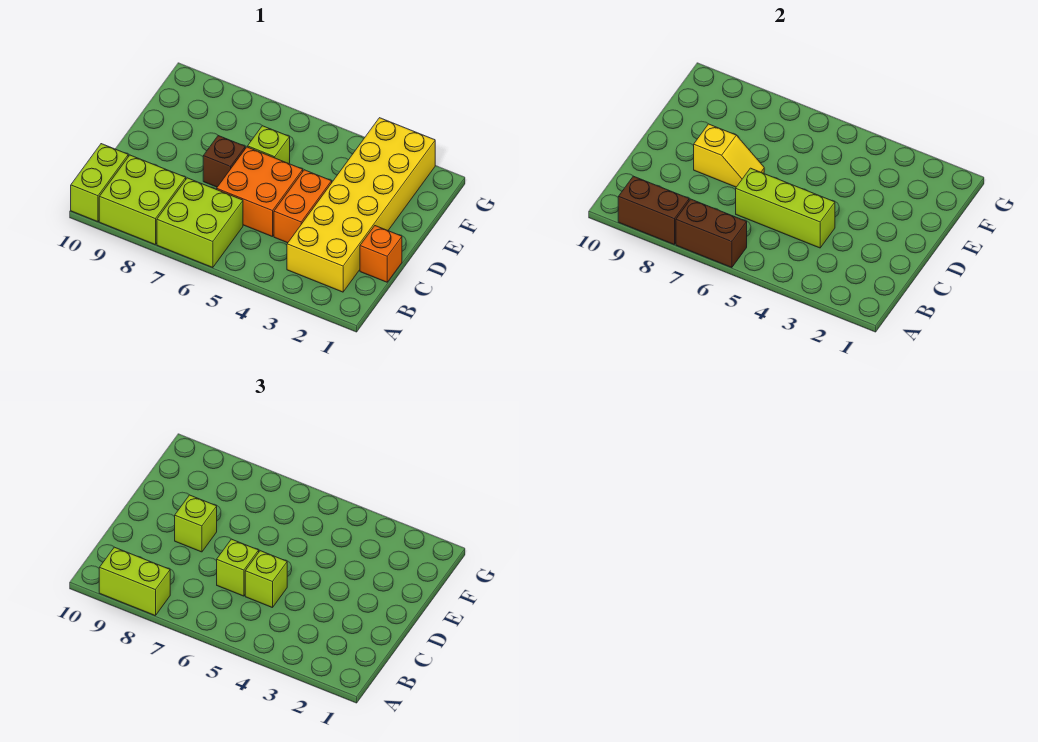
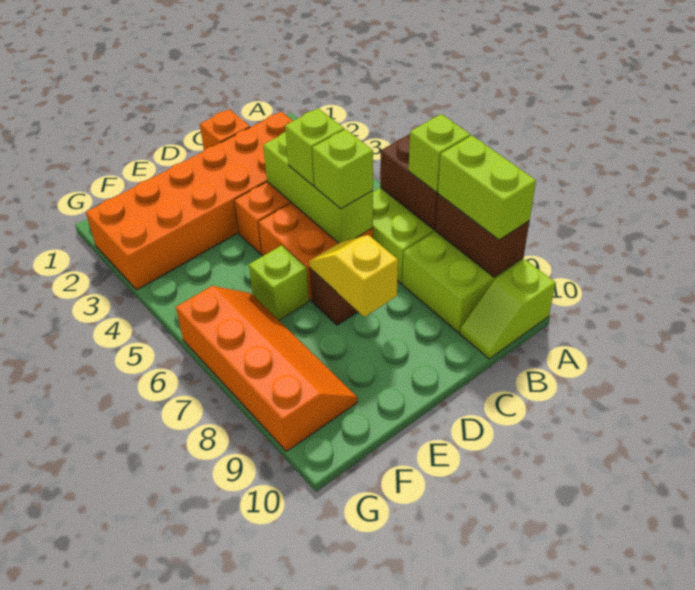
lime brick A10:B10 level 1 -> lime slope A10:B10 level 1 top A
yellow brick B2:G3 level 1 -> orange brick B2:G3 level 1
lime brick D8 level 3 -> lime brick A7 level 3
none -> orange slope F6:G9 level 1 top G

